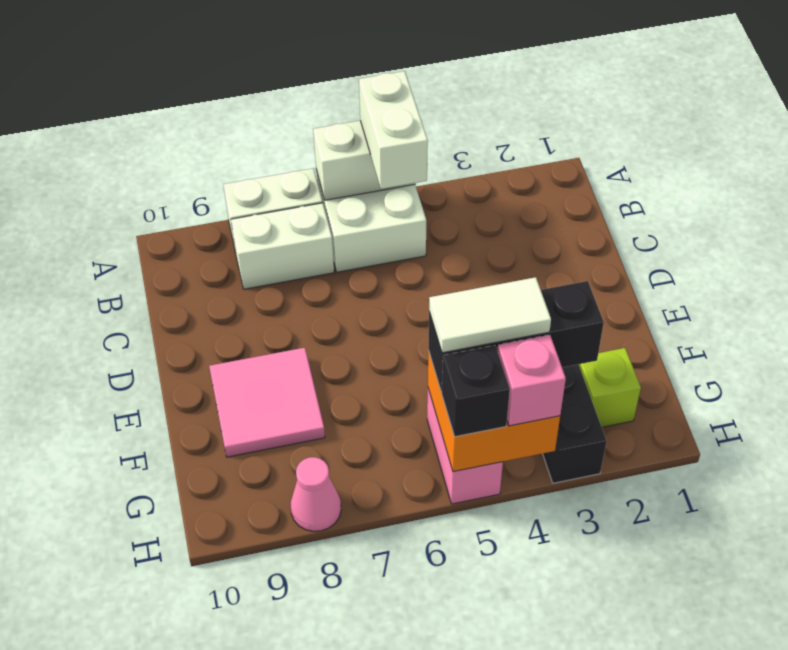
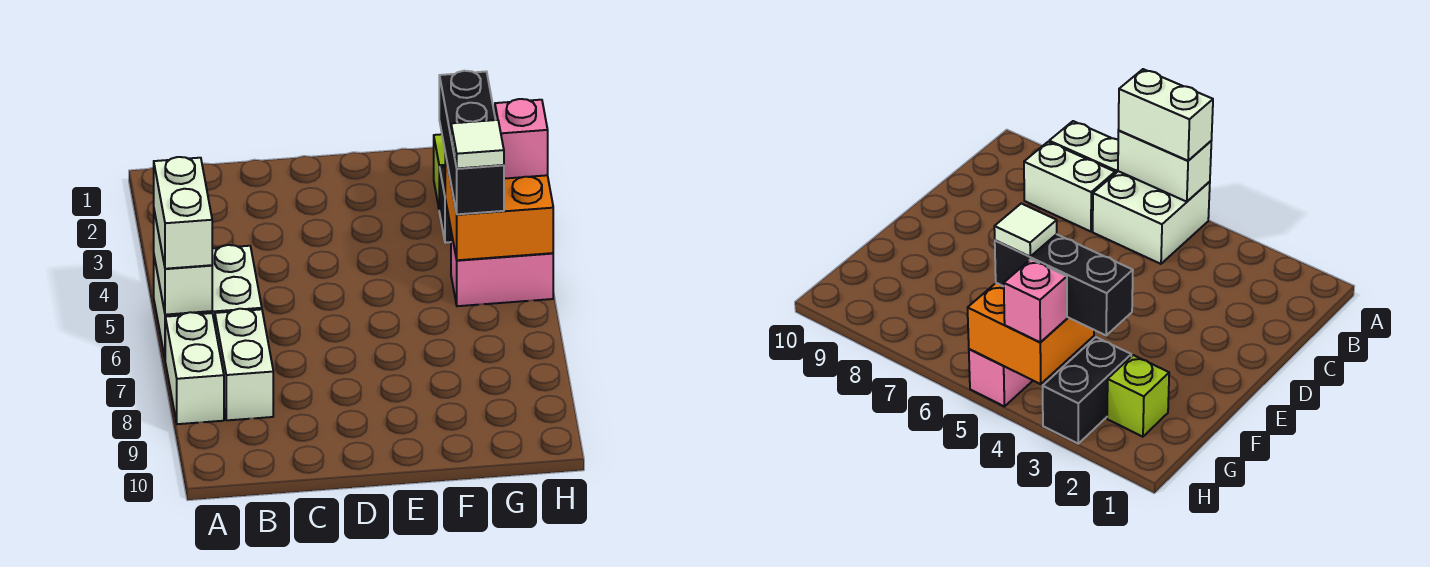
white brick A5:B5 level 3 -> white brick A5:A6 level 3
pink tile E8:F9 level 1 -> none
white tile G4:G5 level 4 -> white tile G5 level 4
black brick H5 level 3 -> none
pink cone H8 level 1 -> none

